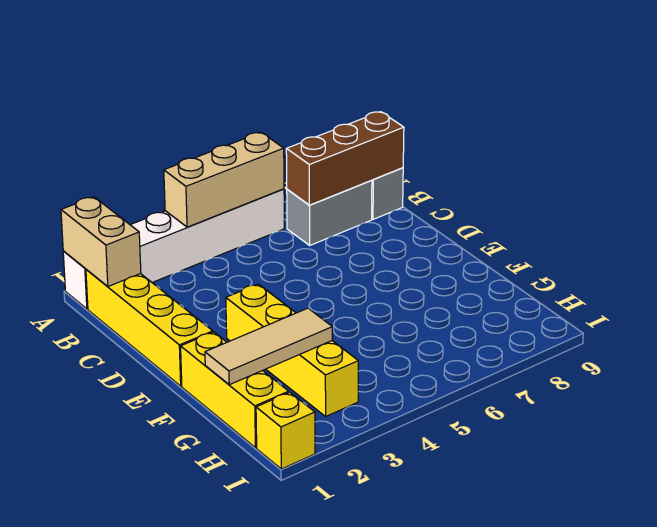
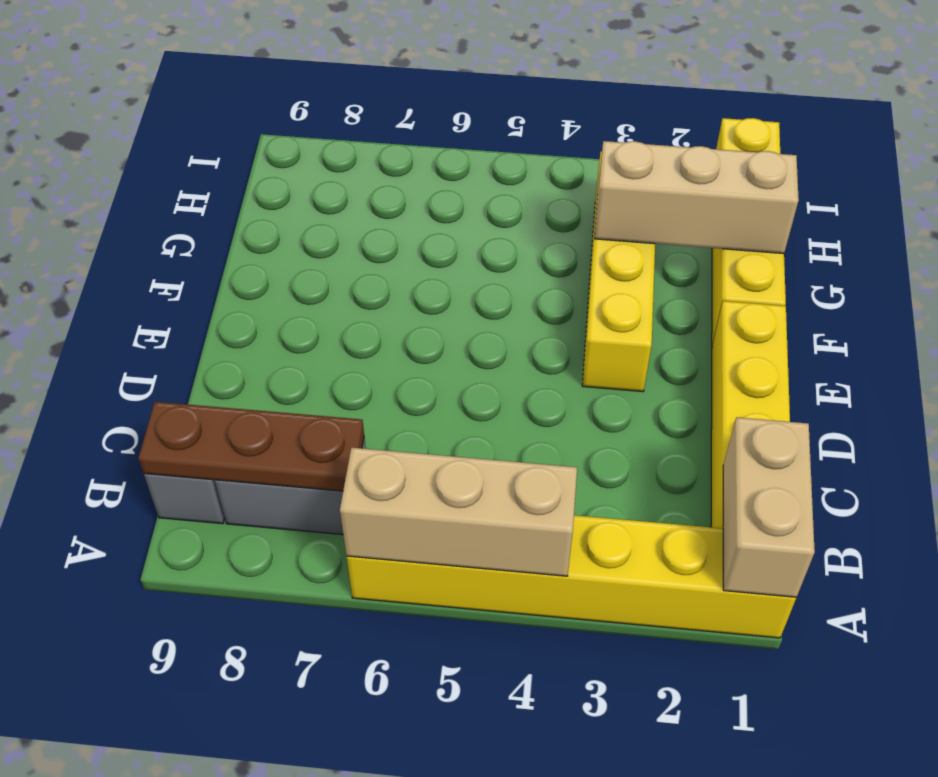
white brick A1:A6 level 1 -> yellow brick A1:A6 level 1
brown brick B7:B9 level 2 -> brown plate B7:B9 level 2
tan tile G1:G3 level 2 -> tan brick G1:G3 level 2

